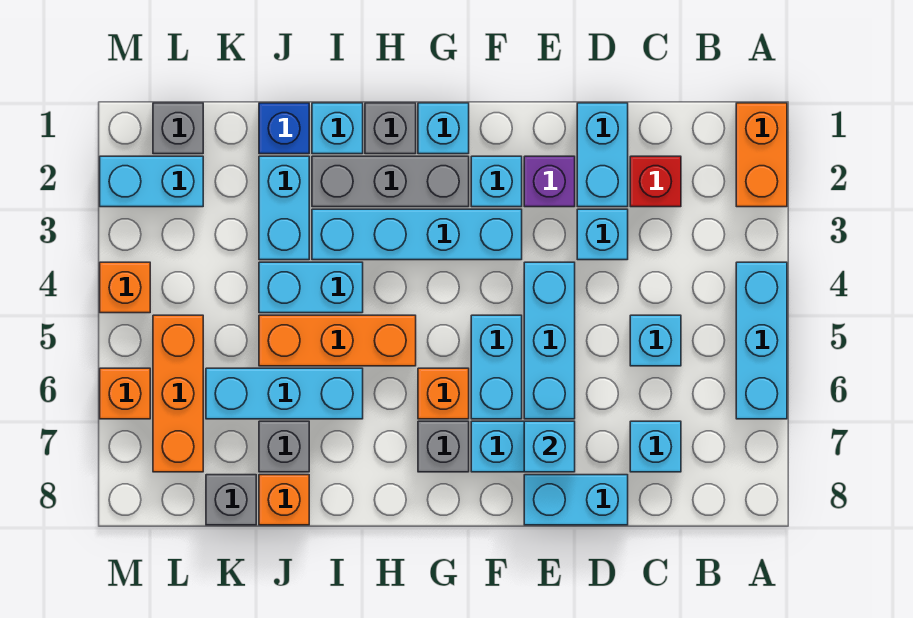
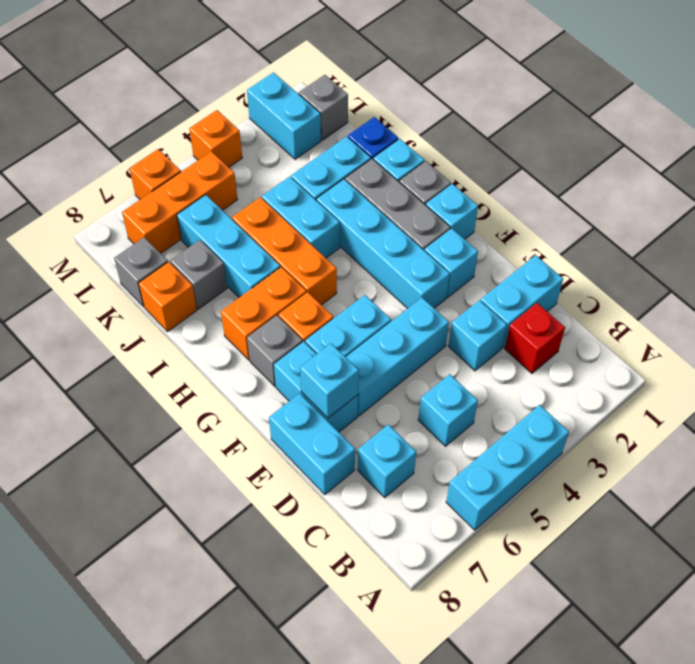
orange brick A1:A2 level 1 -> orange brick H6:H7 level 1
purple brick E2 level 1 -> none

